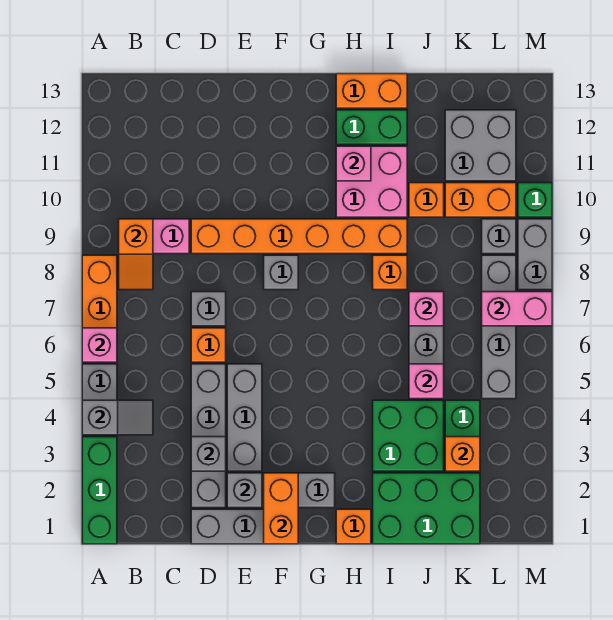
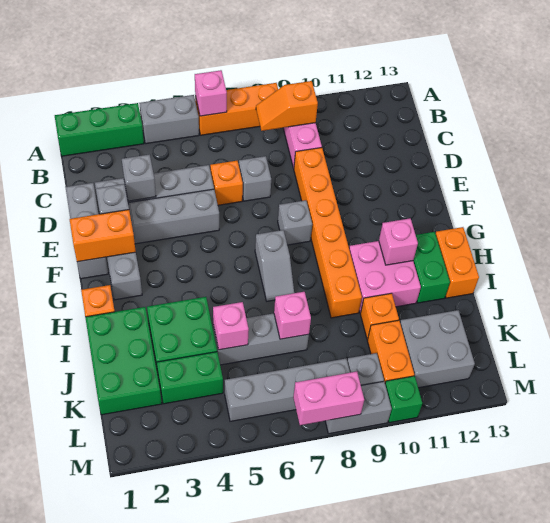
grey slope A4:B4 level 2 top A -> grey slope G7:H7 level 1 top G
orange brick I8 level 1 -> none
orange brick K3 level 2 -> none
pink brick L7:M7 level 2 -> pink brick M7:M8 level 2

